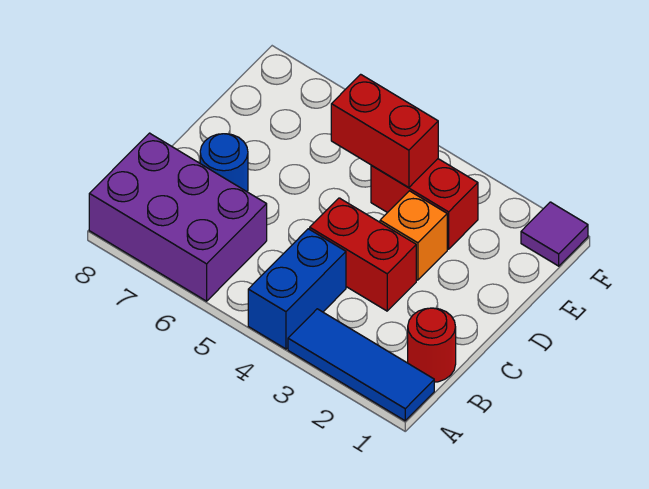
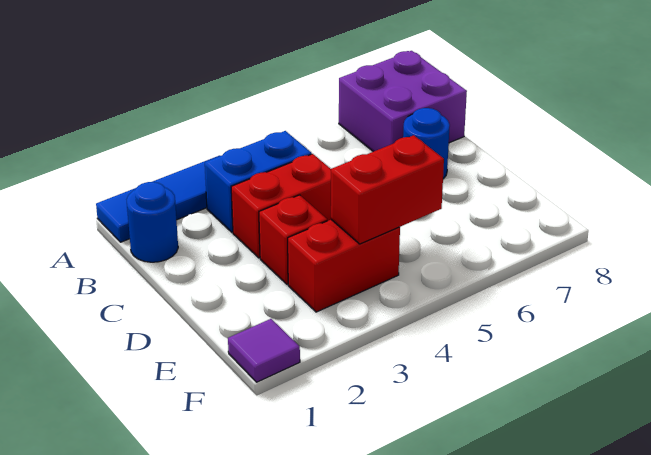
blue brick A4:B4 level 1 -> blue brick B3:B4 level 1
purple brick A6:B8 level 1 -> purple brick A7:B8 level 1
red round brick B1 level 1 -> blue round brick B1 level 1
orange brick D3 level 1 -> red brick D3 level 1

